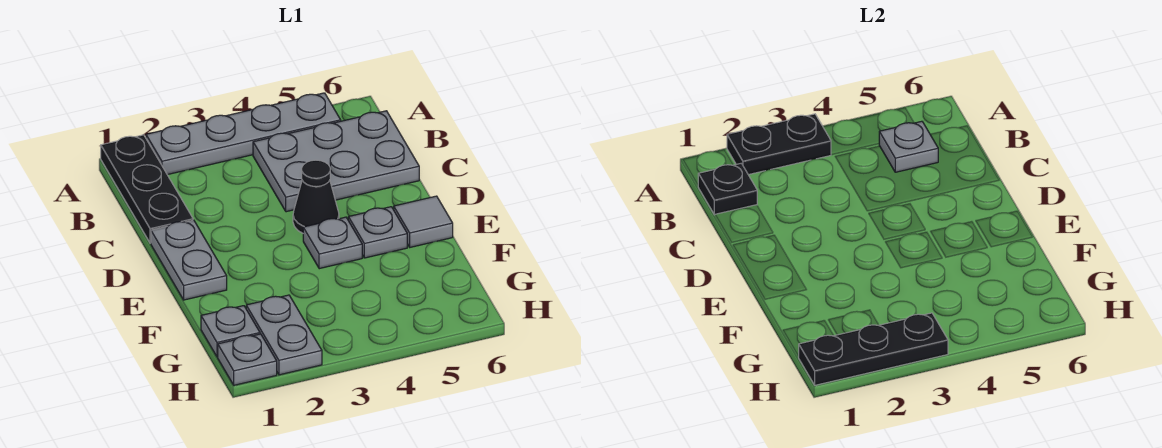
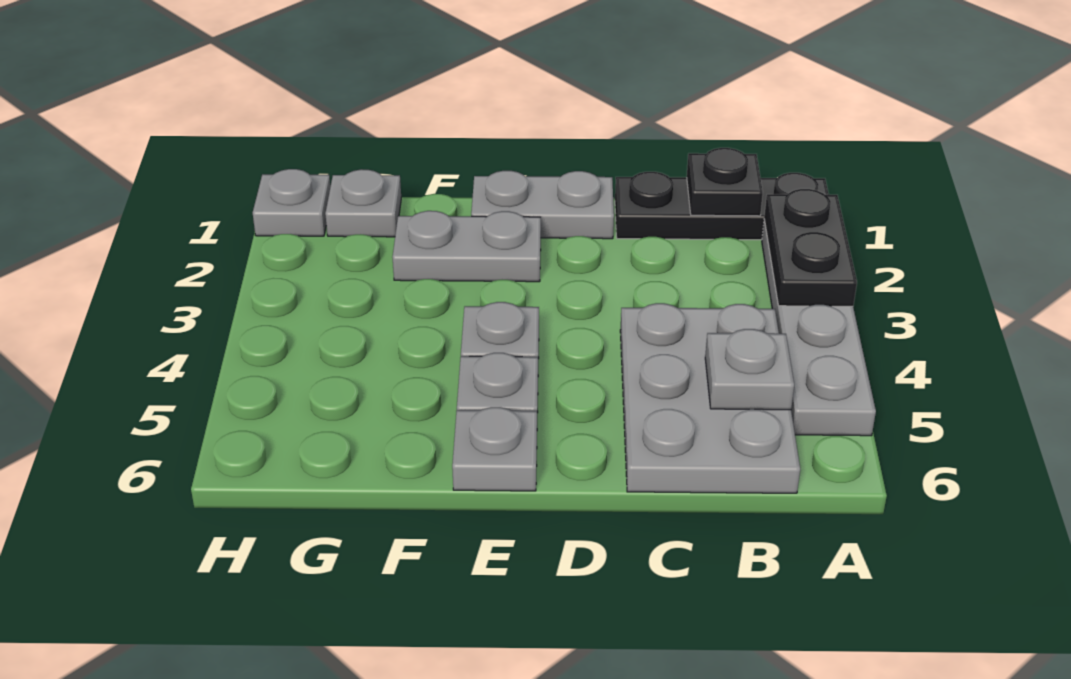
black cone D4 level 1 -> none
grey tile E6 level 1 -> grey plate E6 level 1
grey plate G2:H2 level 1 -> grey plate E2:F2 level 1
black plate H1:H3 level 2 -> none

